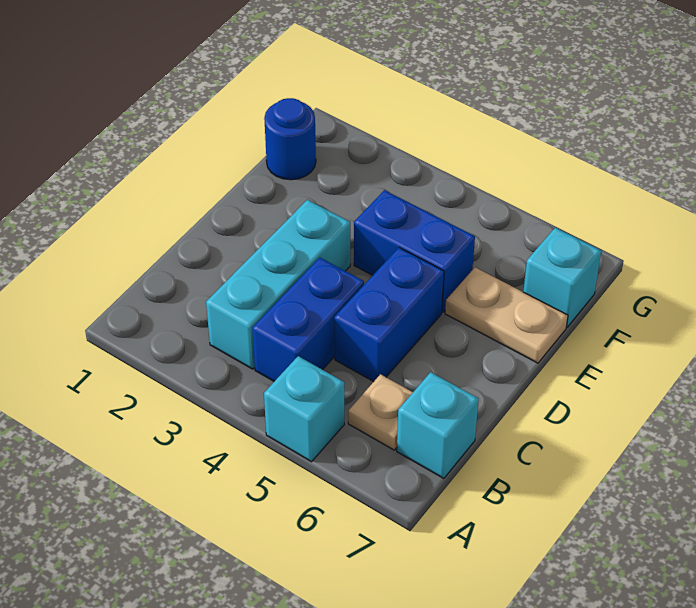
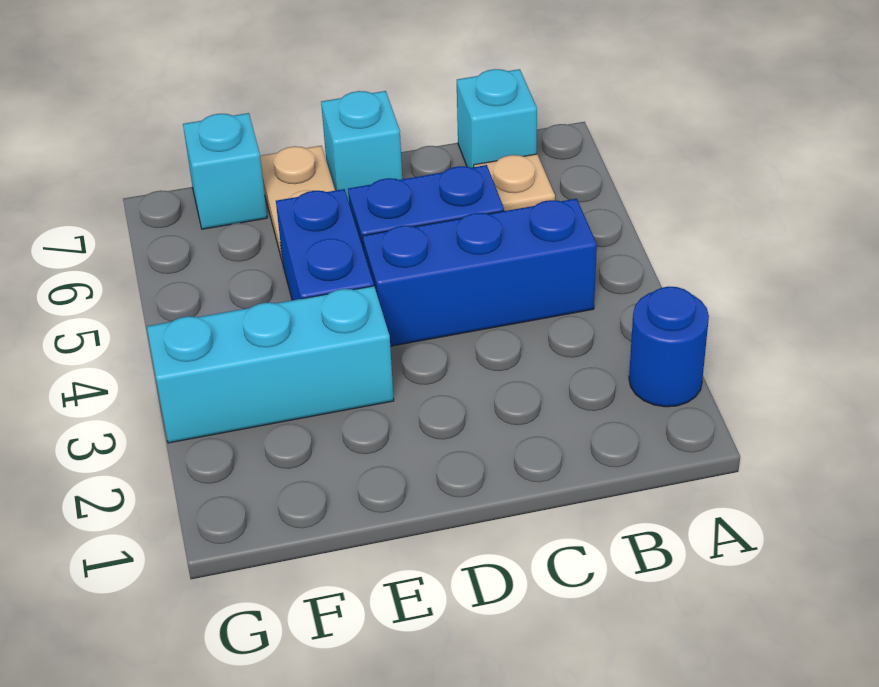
cyan brick A5 level 1 -> cyan brick D7 level 1
cyan brick B3:D3 level 1 -> cyan brick E3:G3 level 1
blue brick B4:C4 level 1 -> blue brick B4:D4 level 1
blue round brick F1 level 1 -> blue round brick A2 level 1

